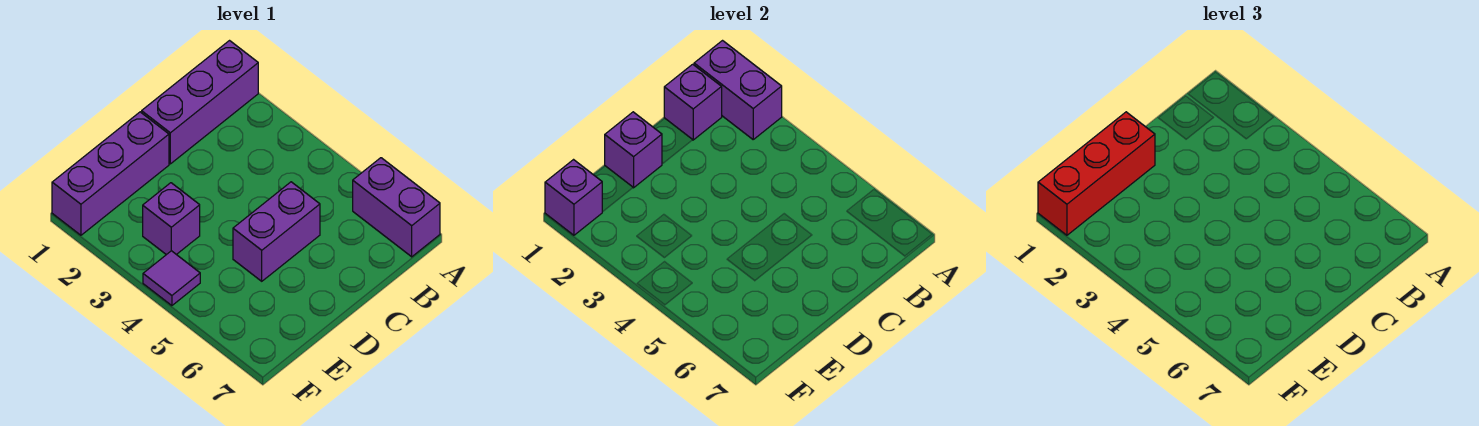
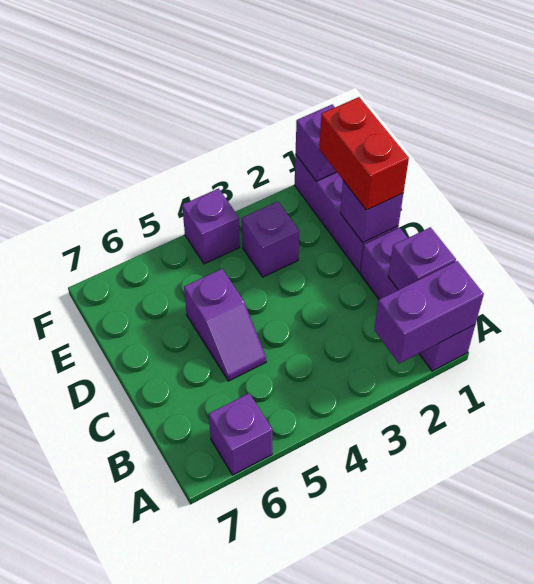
purple brick A6:A7 level 1 -> purple brick A6 level 1
purple brick C5:D5 level 1 -> purple slope C5:D5 level 1 top D
red brick D1:F1 level 3 -> red brick D1:E1 level 3
purple tile F4 level 1 -> purple brick F4 level 1

